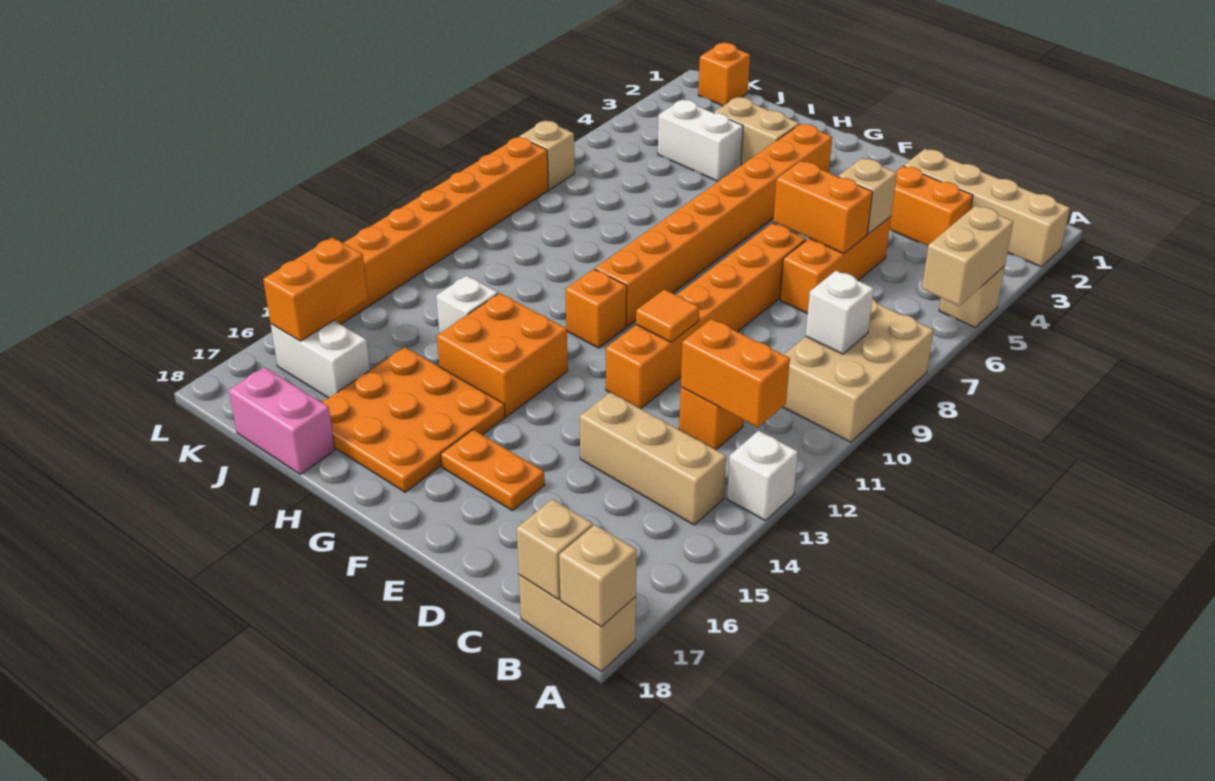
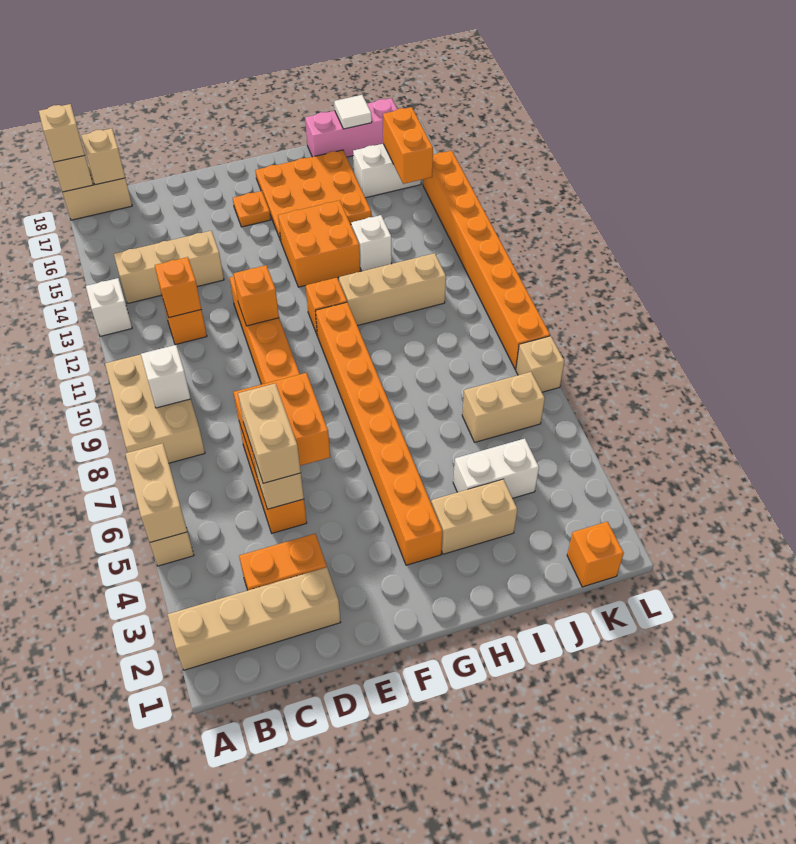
none -> tan brick A18 level 3
orange brick B12:C12 level 2 -> orange brick C12 level 2
none -> tan brick D5:D6 level 3
orange brick D6:E6 level 2 -> orange brick D6:E7 level 2
orange tile E11 level 2 -> orange brick E11 level 2
orange plate E16:F16 level 1 -> orange plate F16 level 1
none -> tan brick H11:J11 level 1
pink brick I18:J18 level 1 -> pink brick I18:K18 level 1
none -> tan brick J6:K6 level 1
none -> white tile J18 level 2

